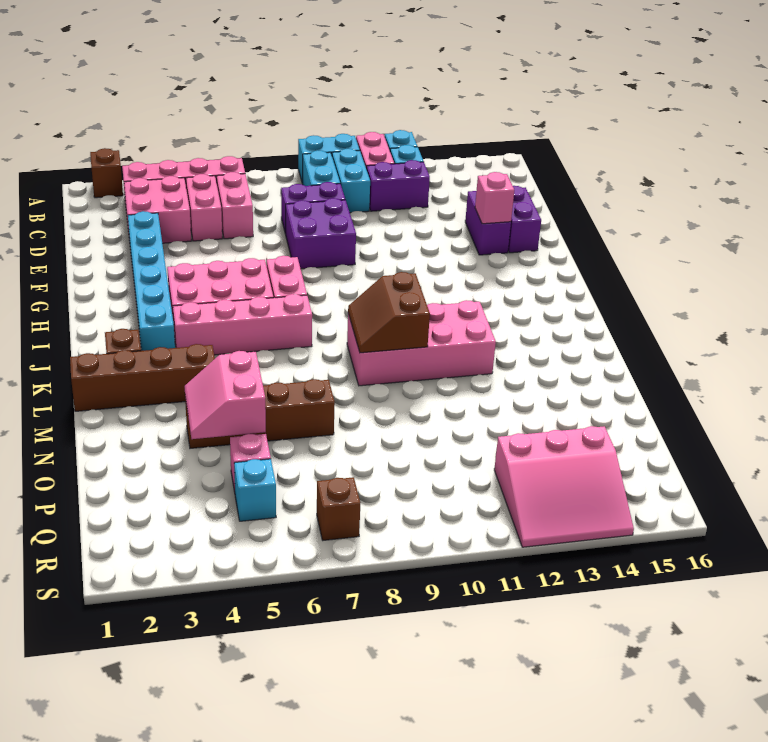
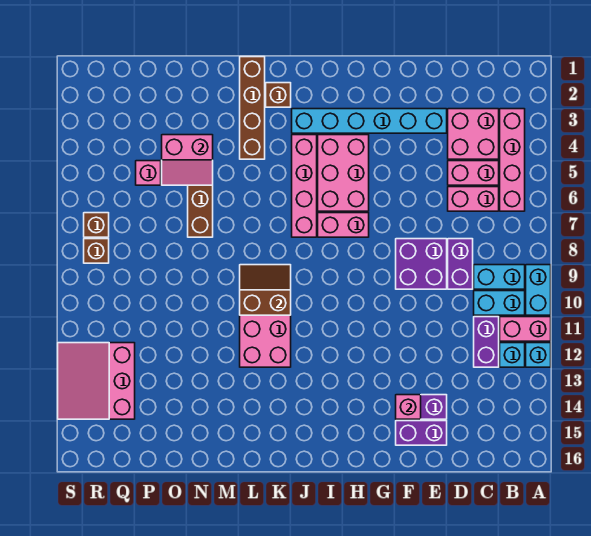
brown brick A2 level 1 -> brown brick R8 level 1
pink slope N4:O5 level 2 top 5 -> pink slope N4:O5 level 2 top 4
cyan brick Q5 level 1 -> none

